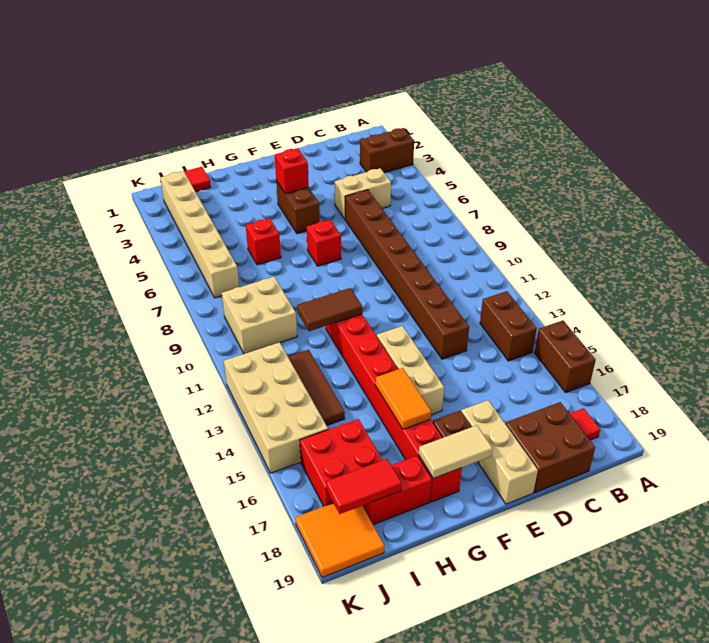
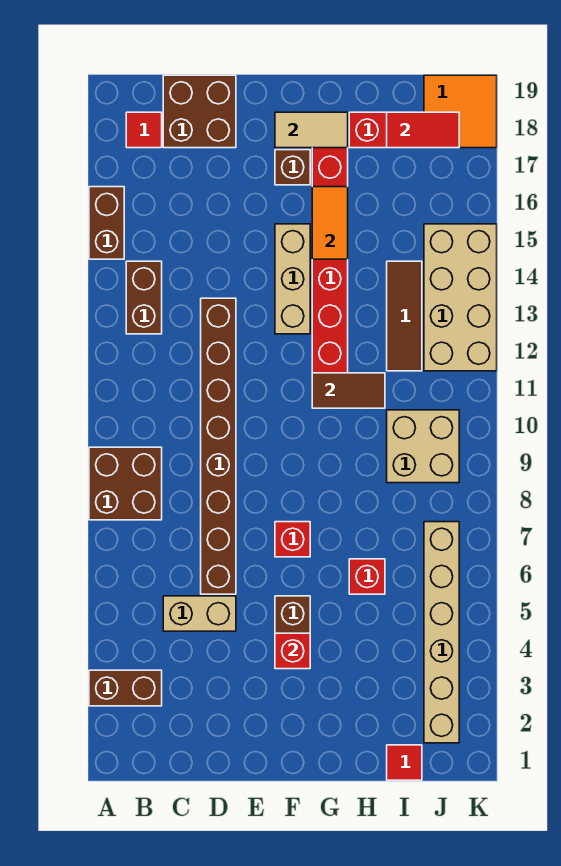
none -> brown brick A8:B9 level 1
tan brick E17:E19 level 1 -> none
red brick I16:J17 level 1 -> none

